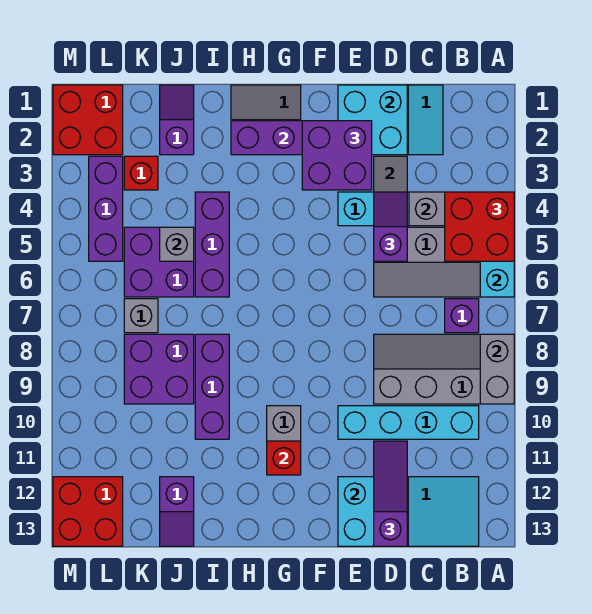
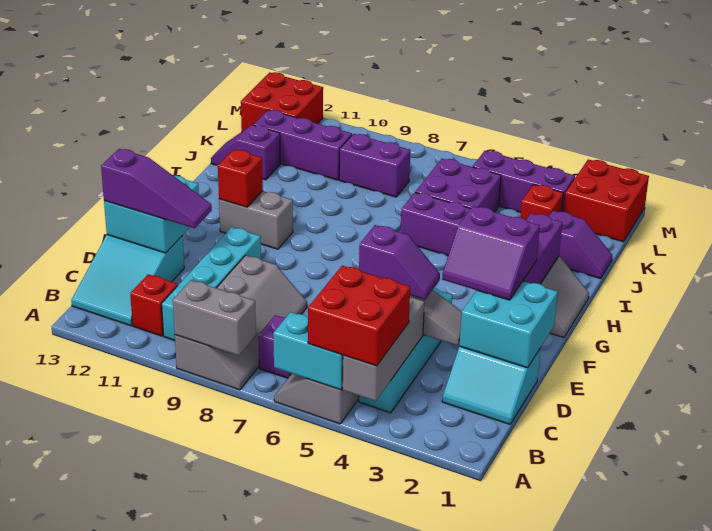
none -> red brick B11 level 1
purple brick E2:F3 level 3 -> purple slope E2:F3 level 3 top F
purple brick I8:I10 level 1 -> purple brick K10:K12 level 1
grey brick J5 level 2 -> none
purple brick J8:K9 level 1 -> purple brick K8:K9 level 1
grey brick K7 level 1 -> none

